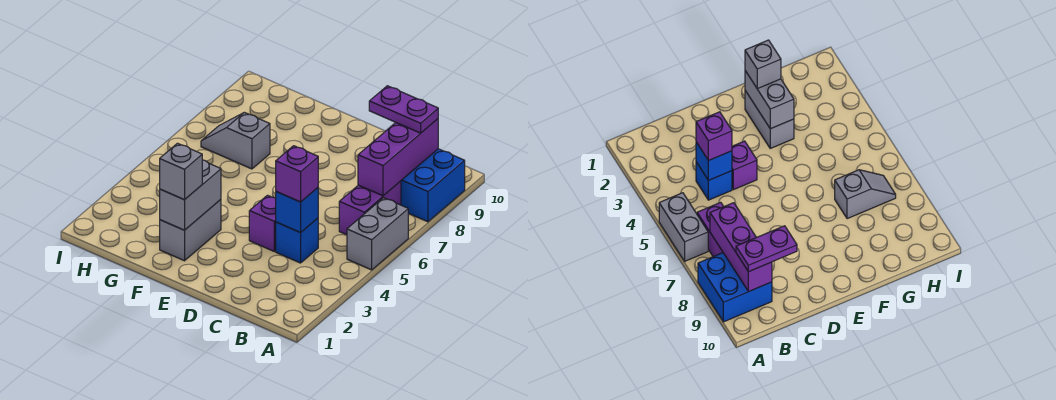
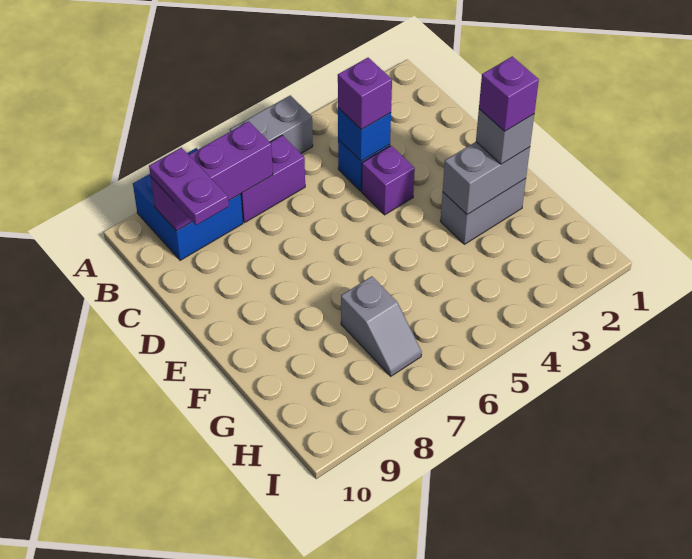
none -> purple brick F2 level 4

